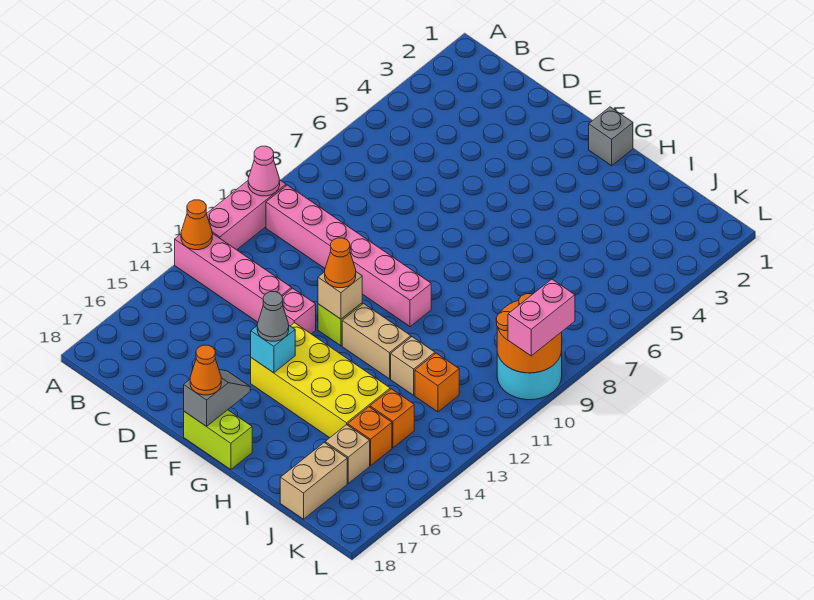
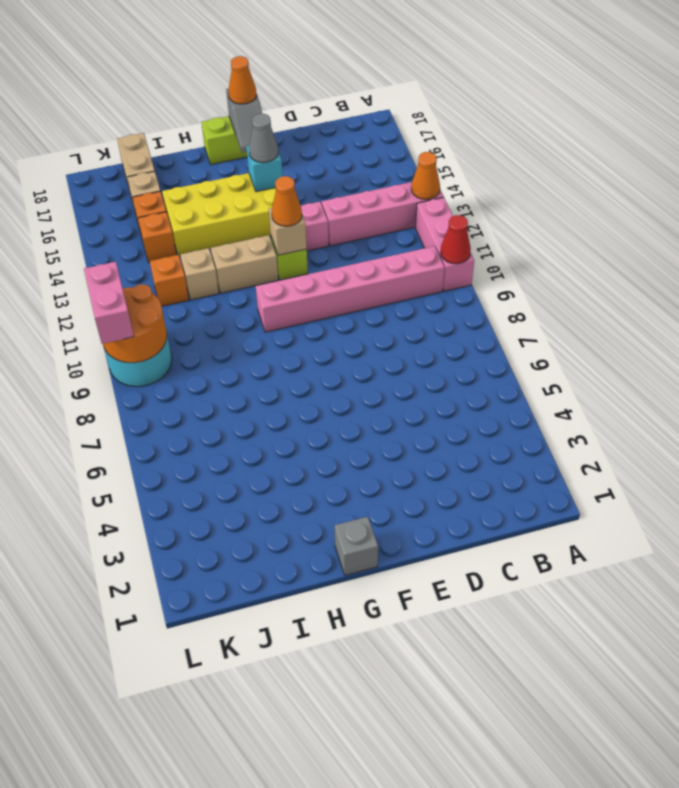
pink cone A10 level 2 -> red cone A10 level 2

